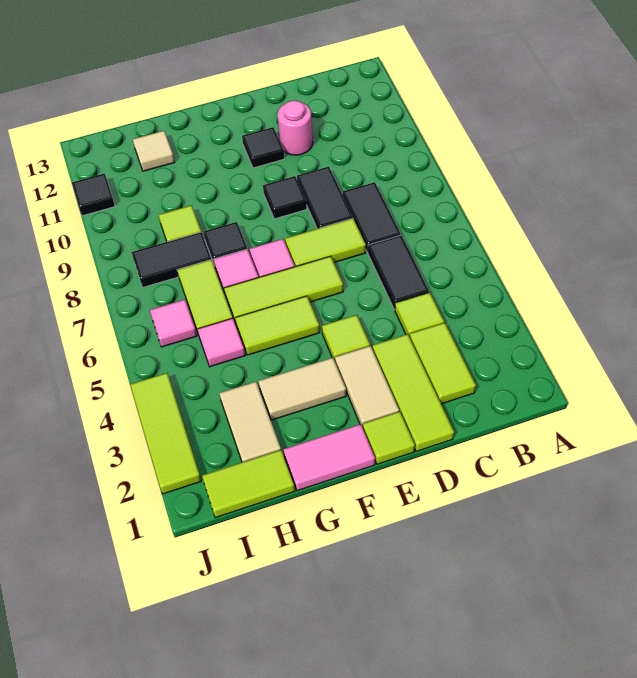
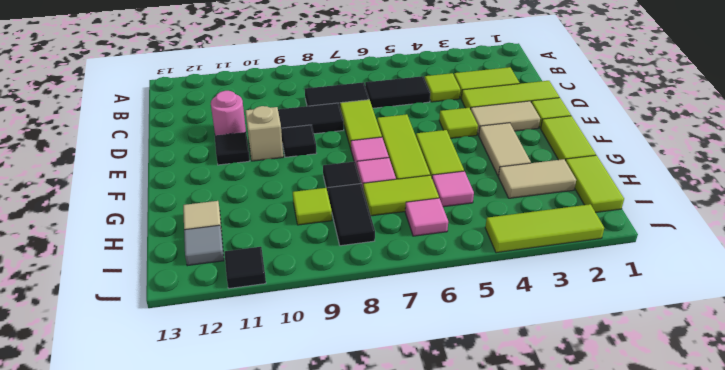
none -> tan brick E10 level 1
pink tile F1:G1 level 1 -> lime tile F1:G1 level 1
none -> grey tile I12 level 1

